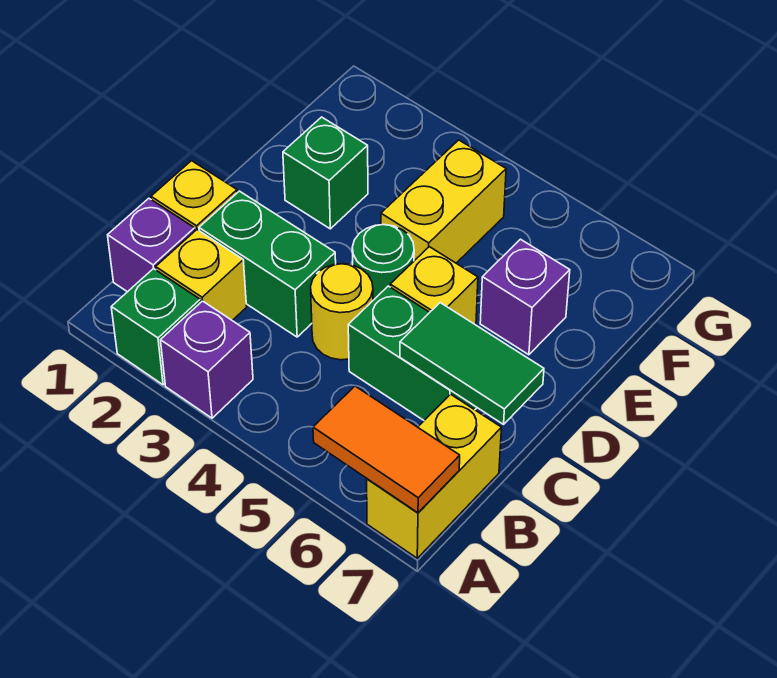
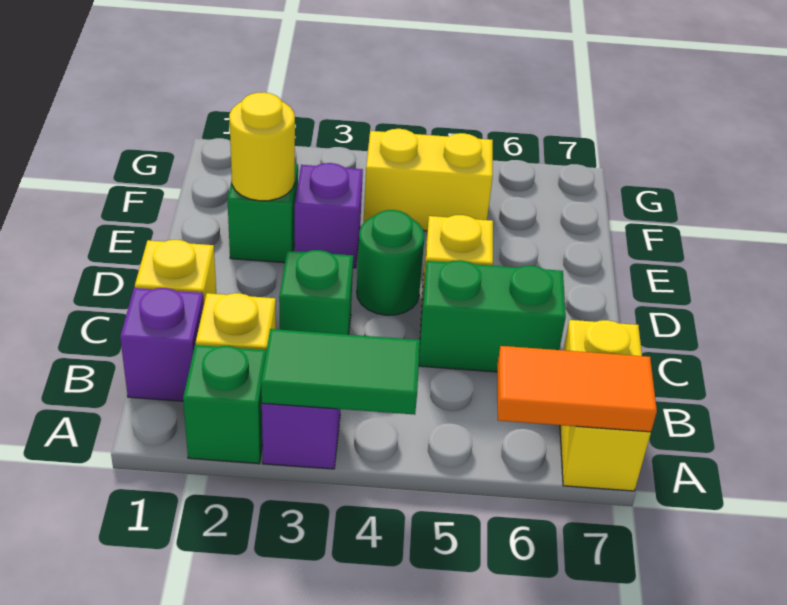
green brick C2:C3 level 1 -> green brick C3 level 1
yellow round brick C4 level 1 -> yellow round brick E2 level 2
green tile C6:C7 level 2 -> green tile A3:A4 level 2
yellow brick E4:F4 level 1 -> yellow brick F4:F5 level 1
purple brick E6 level 1 -> purple brick E3 level 1

